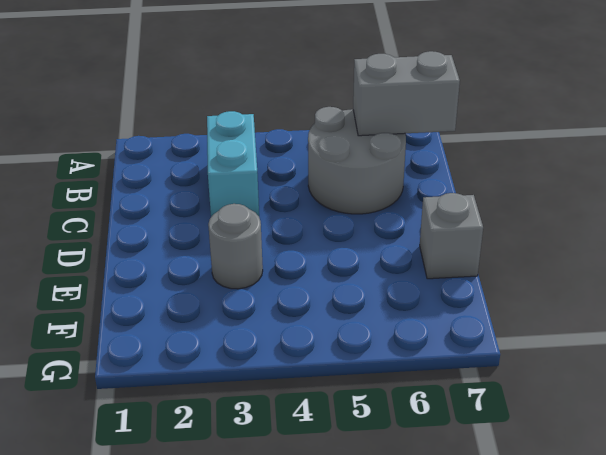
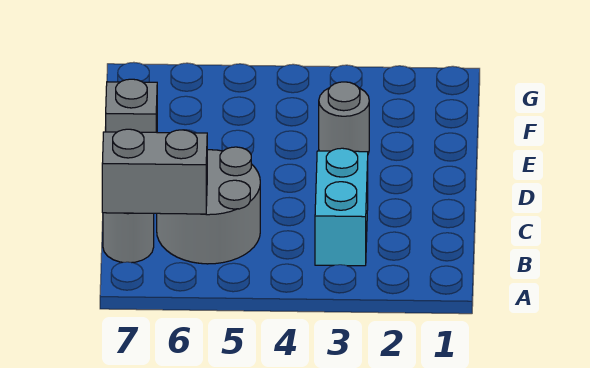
none -> grey round brick B7 level 1

